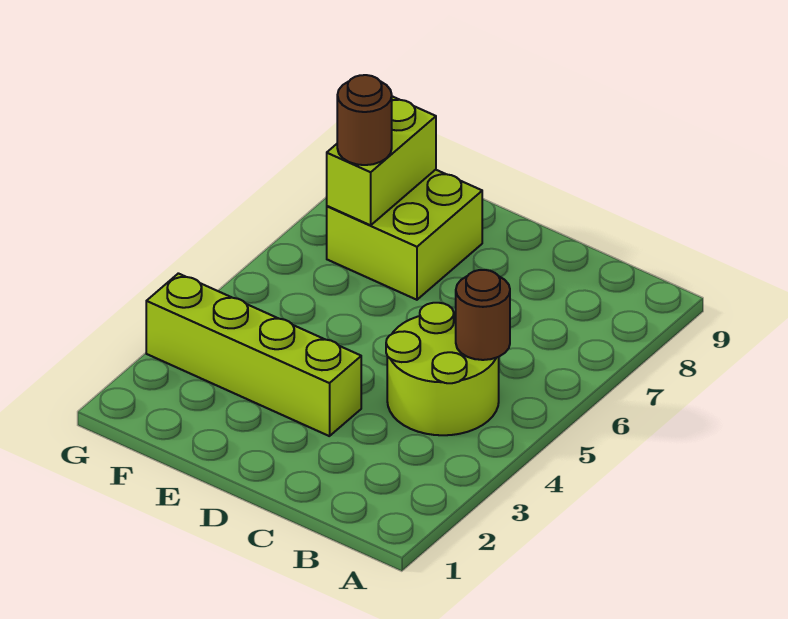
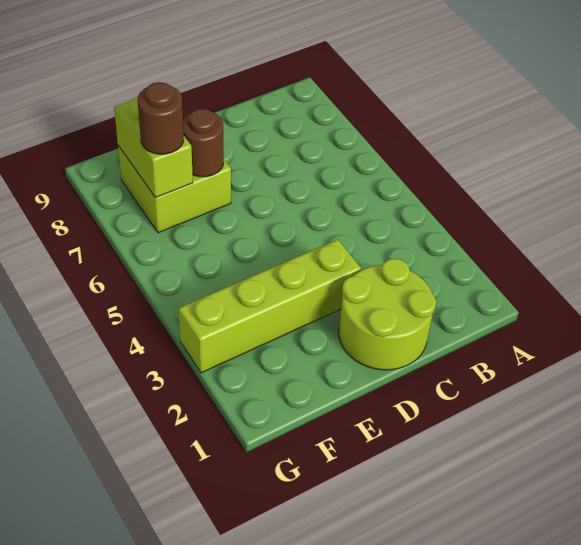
lime round brick B4:C5 level 1 -> lime round brick C1:D2 level 1
brown round brick B5 level 2 -> brown round brick E7 level 2

